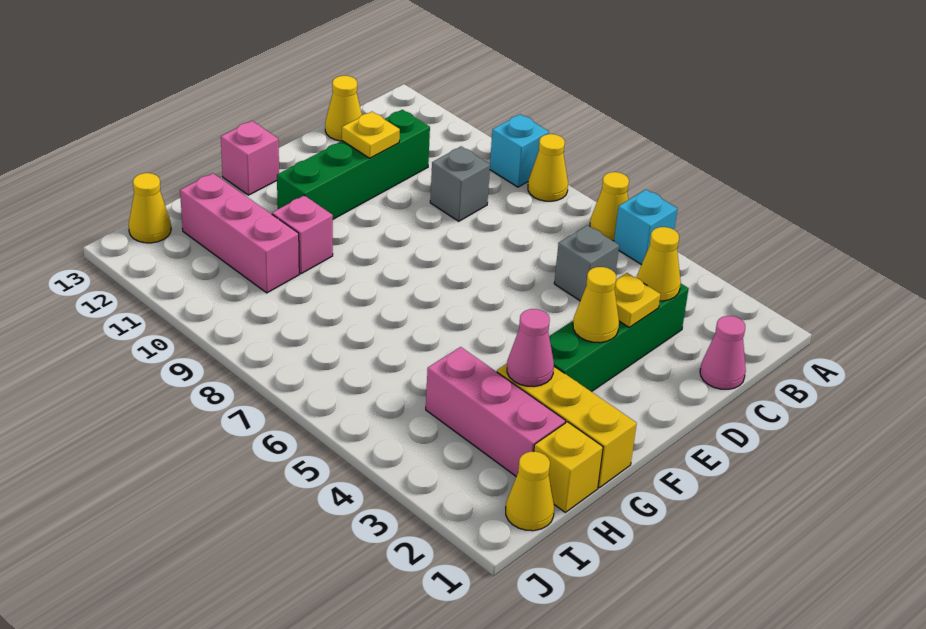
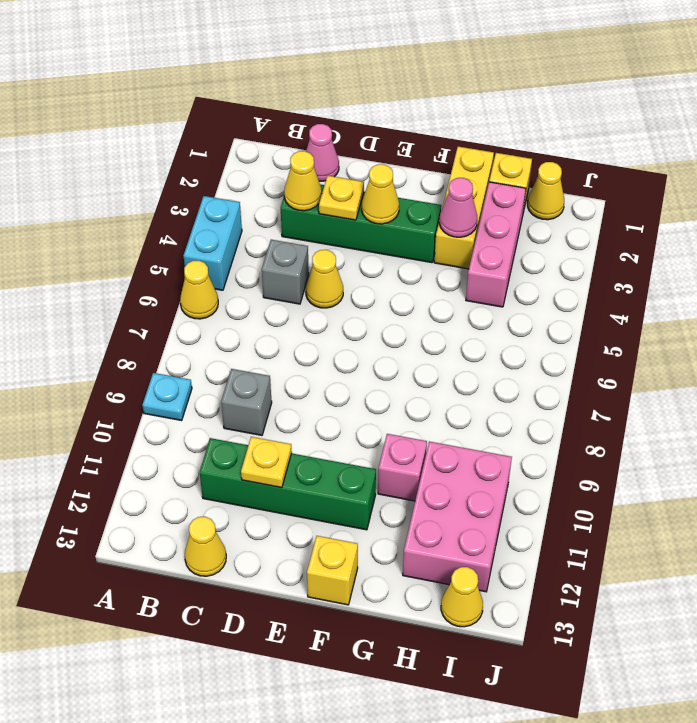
cyan brick A5 level 1 -> cyan brick A4:A5 level 1
yellow cone A8 level 1 -> yellow cone D5 level 1
cyan brick A9 level 1 -> cyan plate A9 level 1
pink brick F13 level 1 -> yellow brick F13 level 1
pink brick H10:H12 level 1 -> pink brick H10:I12 level 1

